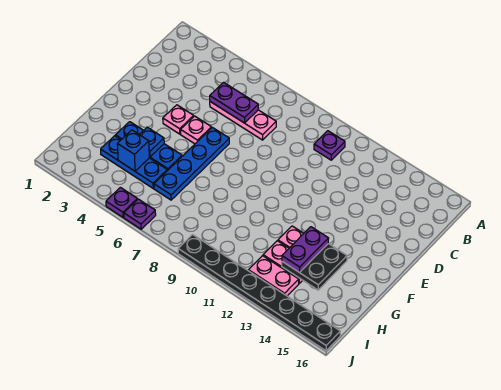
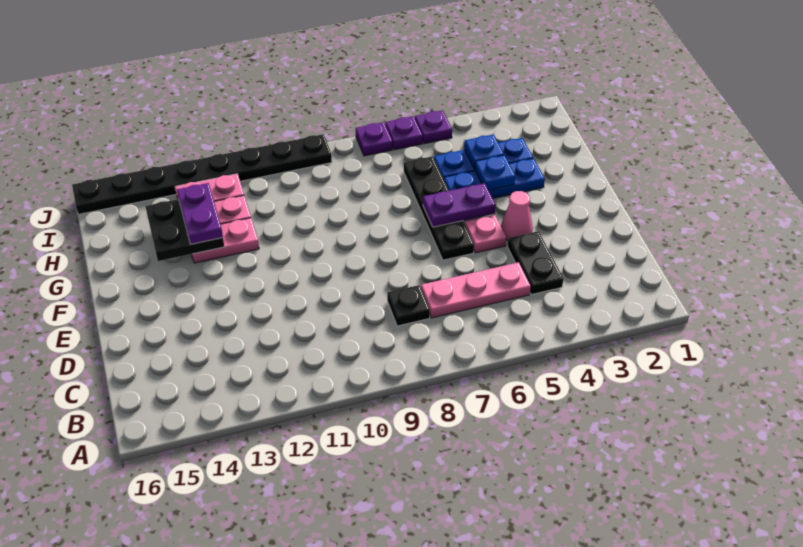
purple plate B10 level 1 -> purple plate J7 level 1
none -> black plate C4:D4 level 1
purple plate C5:C6 level 2 -> purple plate F5:F6 level 2
none -> black plate C8 level 1
pink plate E4 level 1 -> pink cone E4 level 1
blue plate E6:H6 level 1 -> black plate E6:H6 level 1
blue brick H4 level 2 -> blue plate H4 level 2

